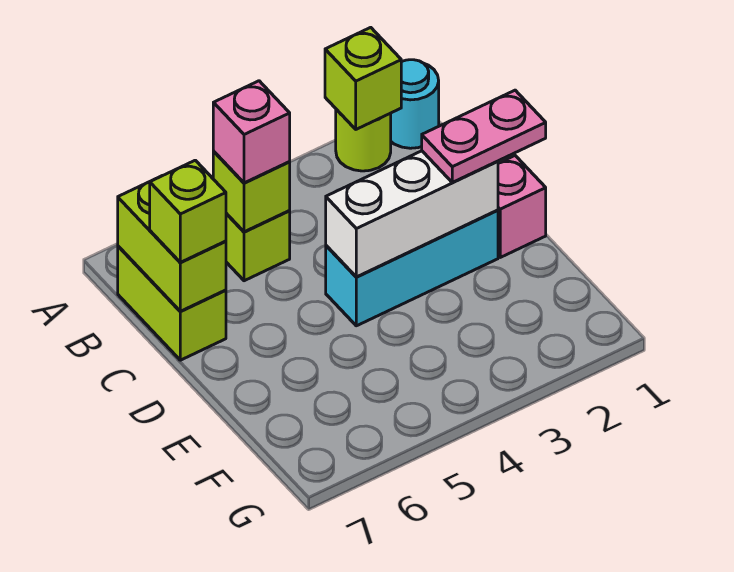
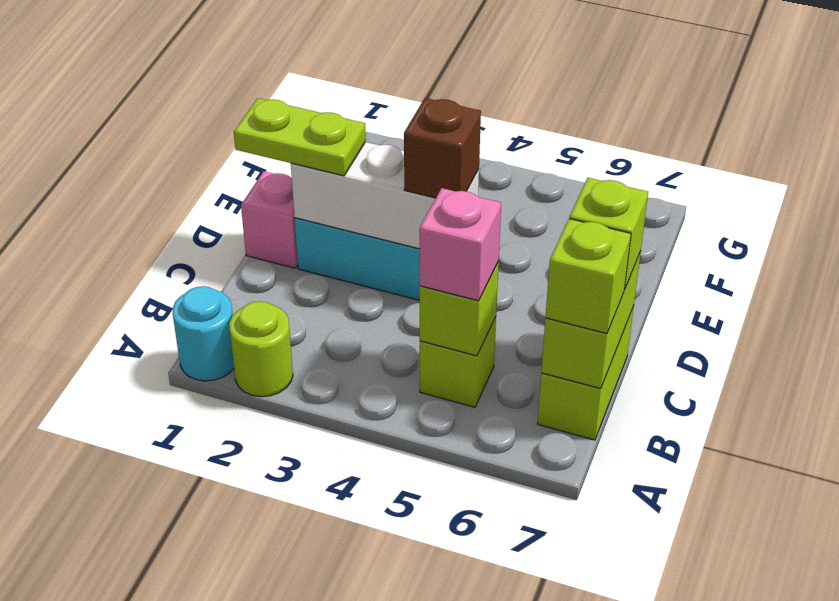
lime brick A2 level 2 -> lime brick B7 level 3
pink plate D1:D2 level 3 -> lime plate D1:D2 level 3
none -> brown brick D4 level 3

